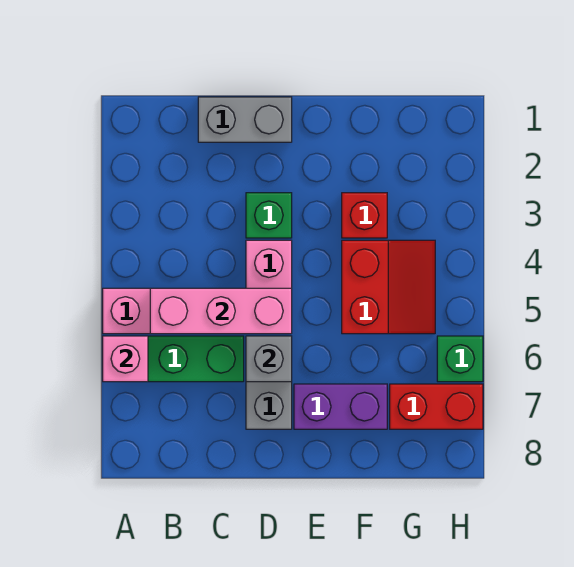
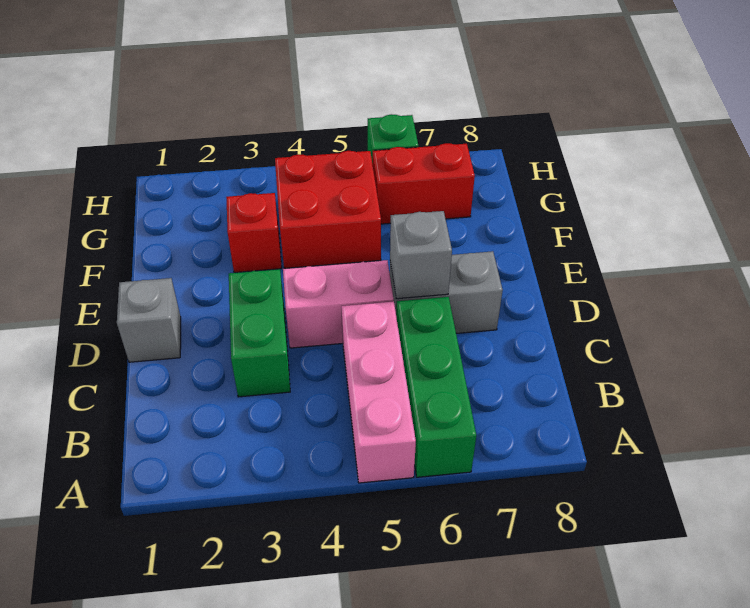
pink brick A6 level 2 -> none
pink brick B5:D5 level 2 -> none
grey brick C1:D1 level 1 -> grey brick D1 level 1
green brick D3 level 1 -> green brick C3:D3 level 1
purple brick E7:F7 level 1 -> none
red slope F4:G5 level 1 top F -> red brick F4:G5 level 1
red brick G7:H7 level 1 -> red brick G6:G7 level 1

